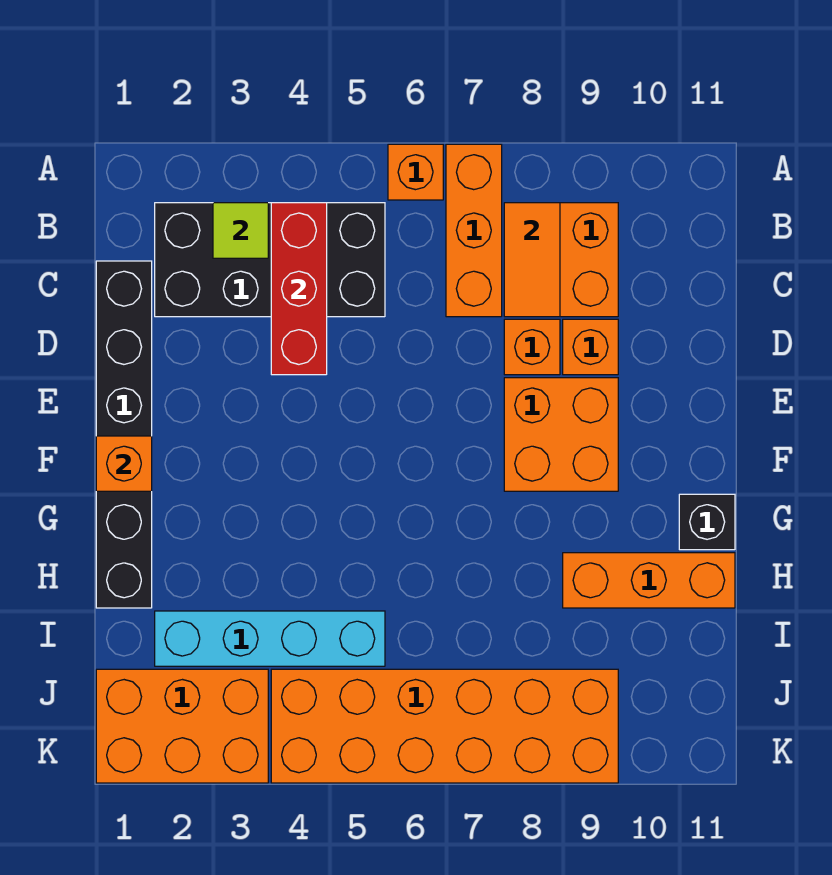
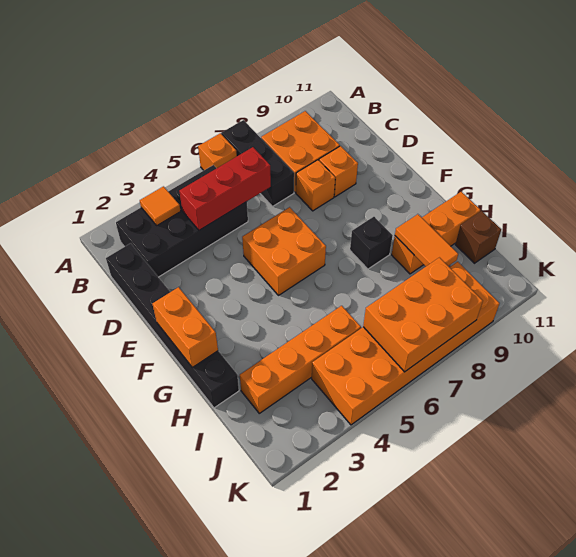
orange brick A7:C7 level 1 -> black brick A7:C7 level 1
lime tile B3 level 2 -> orange tile B3 level 2
red brick B4:D4 level 2 -> red brick C4:C6 level 2
orange tile B8:C8 level 2 -> orange tile H9:I9 level 2
orange brick E8:F9 level 1 -> orange brick E5:F6 level 1
orange brick F1 level 2 -> orange brick F1:G1 level 2
black brick G11 level 1 -> black brick G8 level 1
cyan brick I2:I5 level 1 -> orange brick I2:I5 level 1
none -> brown brick I11 level 1
orange brick J1:K3 level 1 -> orange brick J6:K8 level 2

